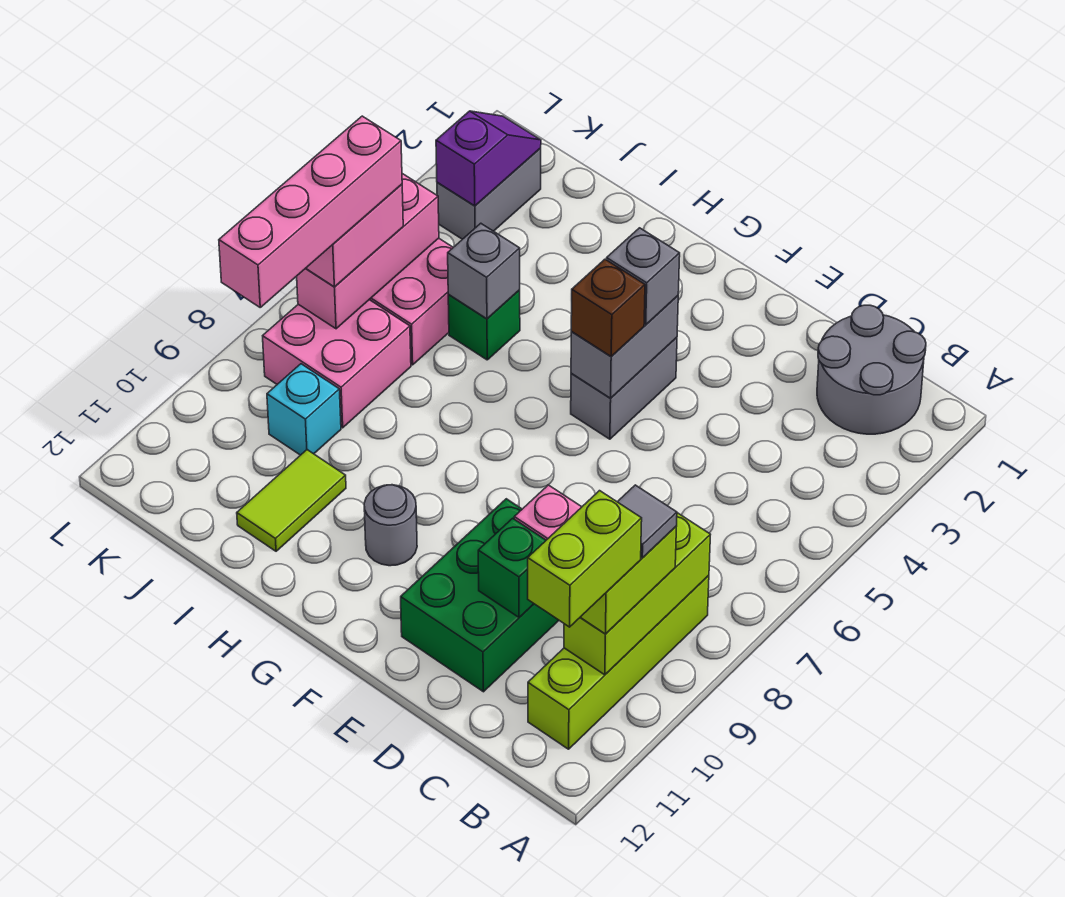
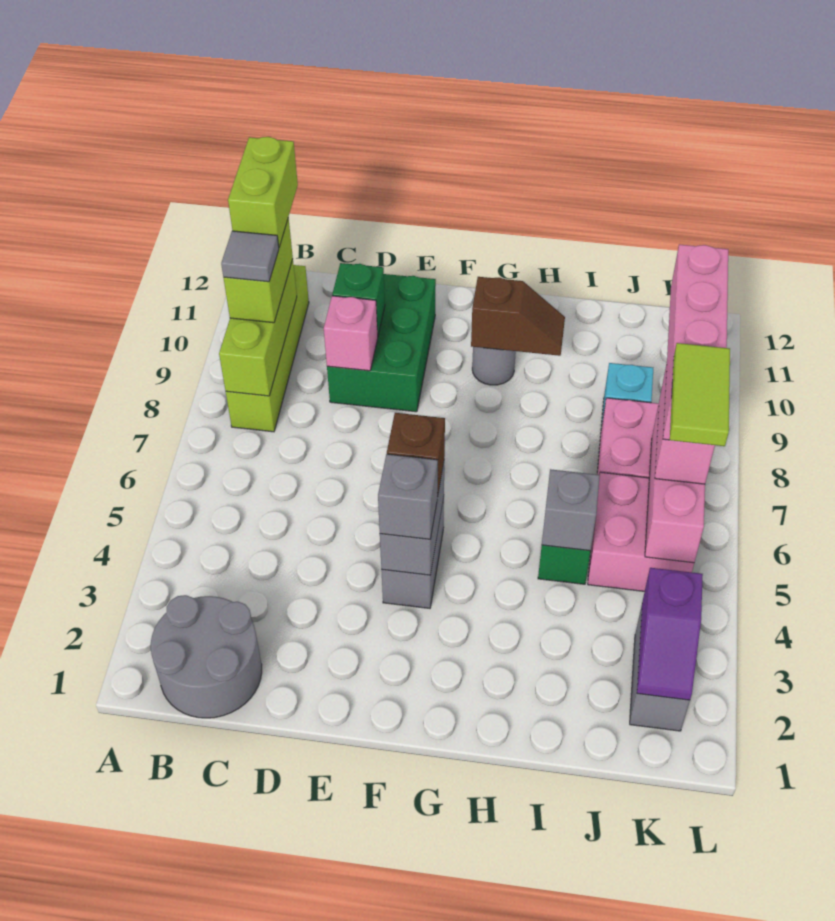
none -> brown slope G10:H10 level 2 top G
lime tile I10:I11 level 1 -> lime tile K5:K6 level 5

